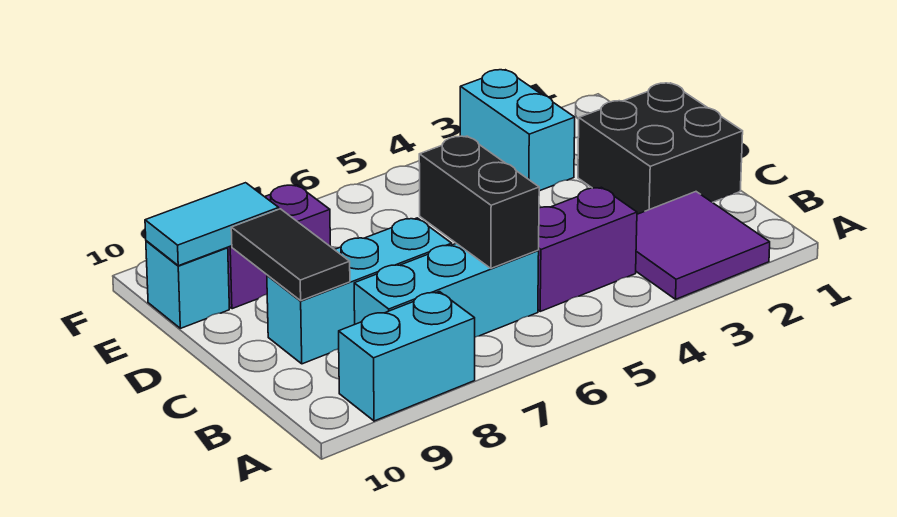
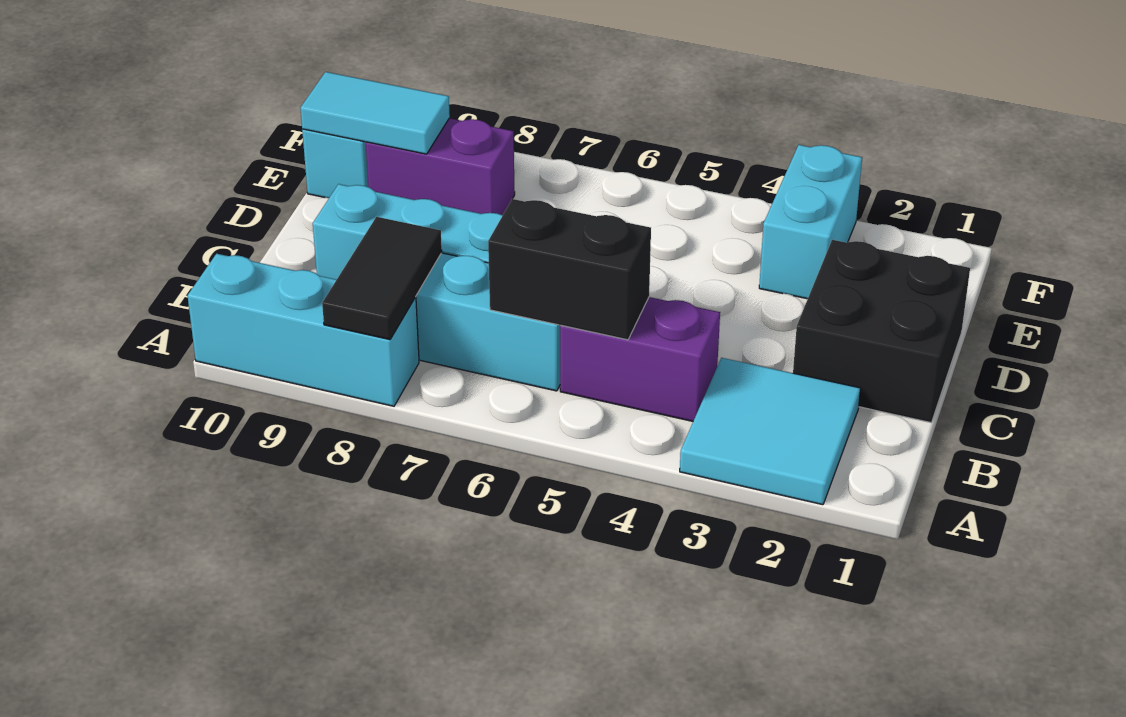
purple tile A2:B3 level 1 -> cyan tile A2:B3 level 1
cyan brick A8:A9 level 1 -> cyan brick A8:A10 level 1
black brick B6:C6 level 2 -> black brick B5:B6 level 2
black tile C9:D9 level 2 -> black tile A8:B8 level 2

